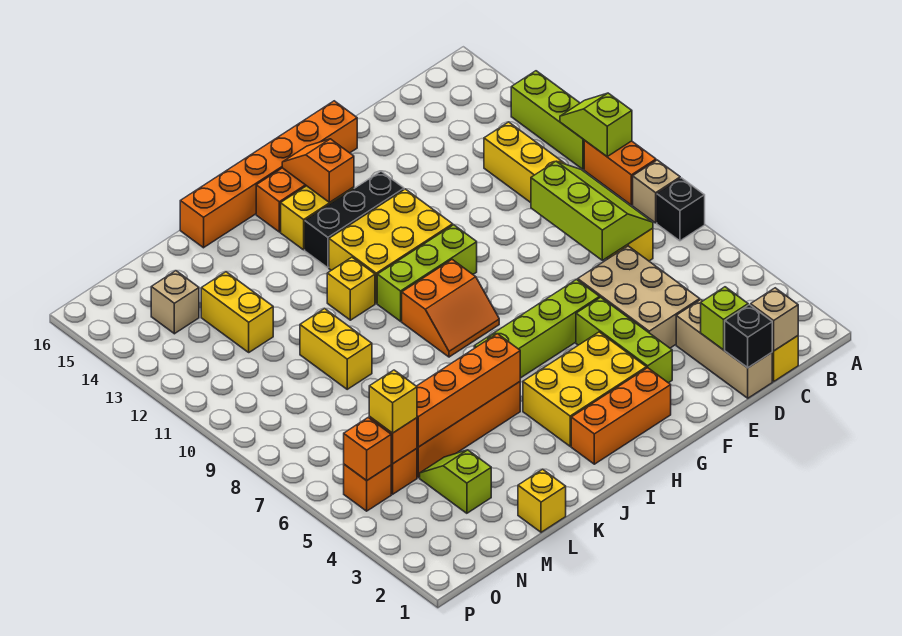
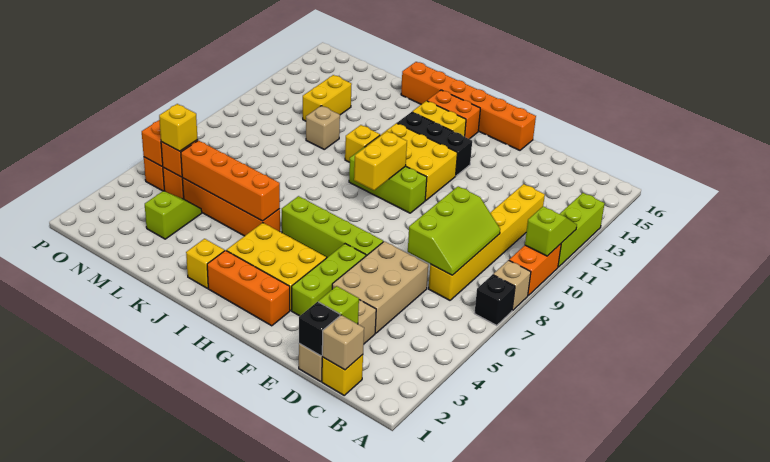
orange slope H8:I9 level 1 top 9 -> none
orange slope H14:H15 level 2 top 14 -> none
yellow brick L1 level 1 -> yellow brick J2 level 1
yellow brick L9:L10 level 1 -> yellow brick H9:H10 level 2
tan brick N14 level 1 -> tan brick L11 level 1

